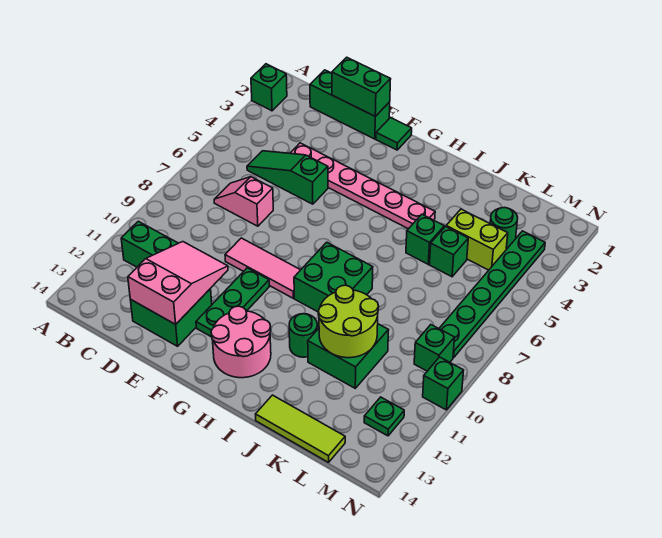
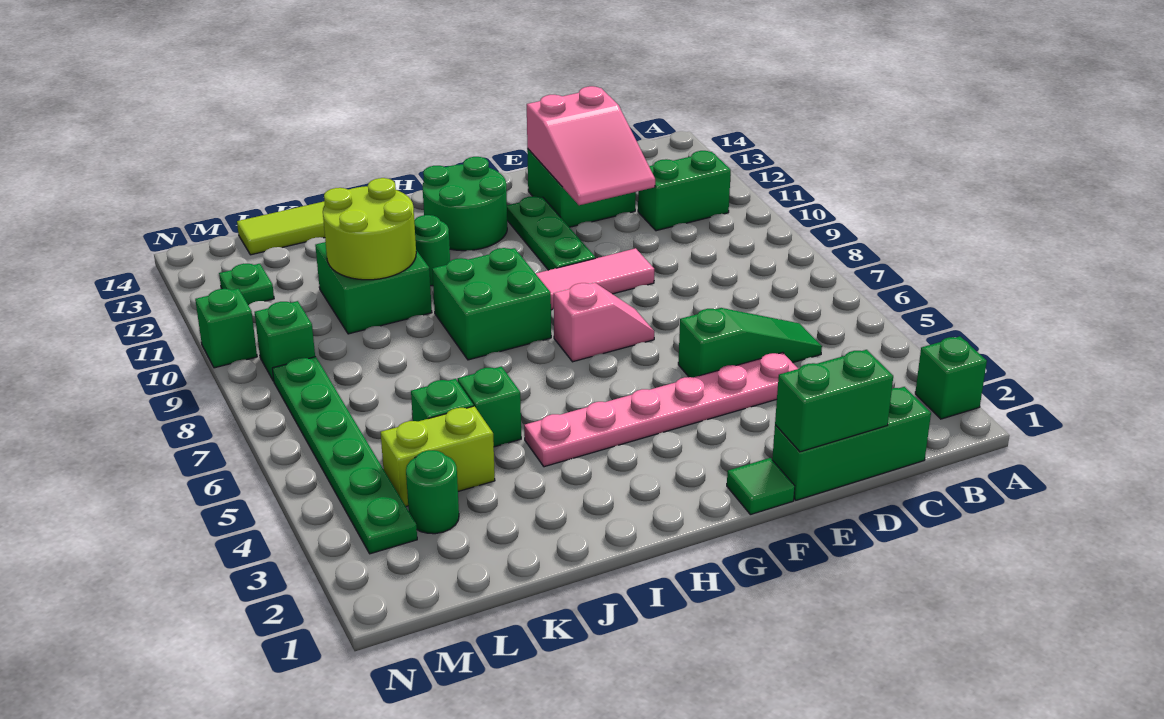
pink slope C7:D7 level 1 top D -> pink slope F7:G7 level 1 top G
pink round brick G12:H13 level 1 -> green round brick G12:H13 level 1

